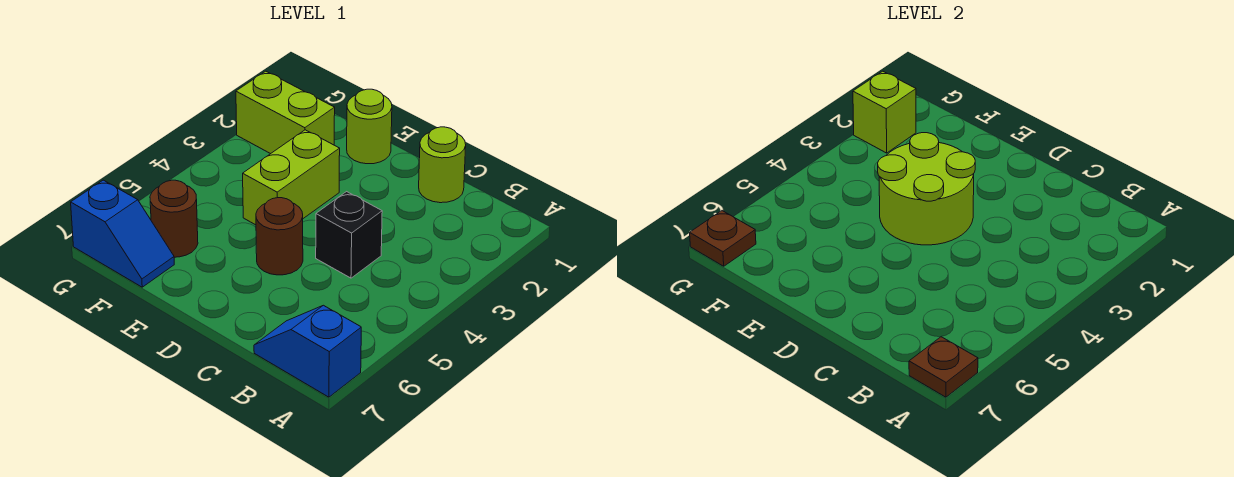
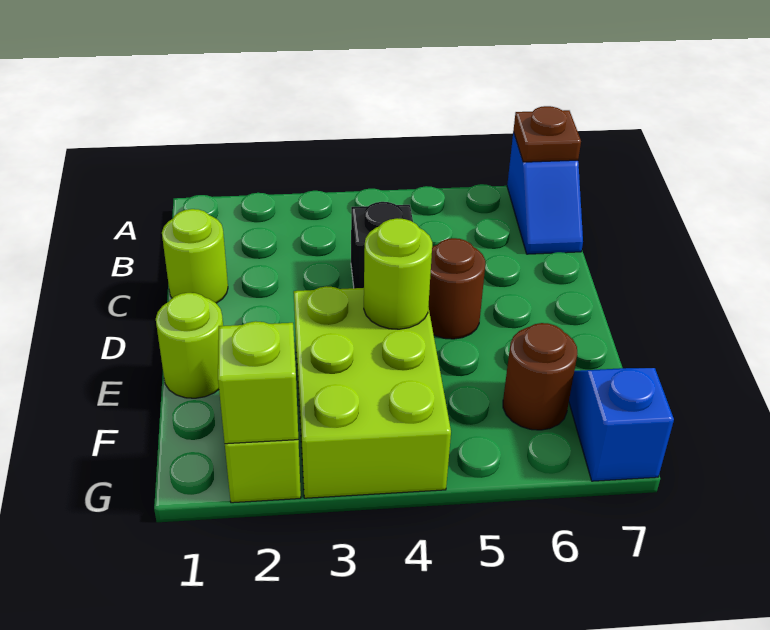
lime round brick D3:E4 level 2 -> lime round brick E4 level 2
lime brick E3:E4 level 1 -> lime brick E3:G4 level 1
brown plate G7 level 2 -> none

